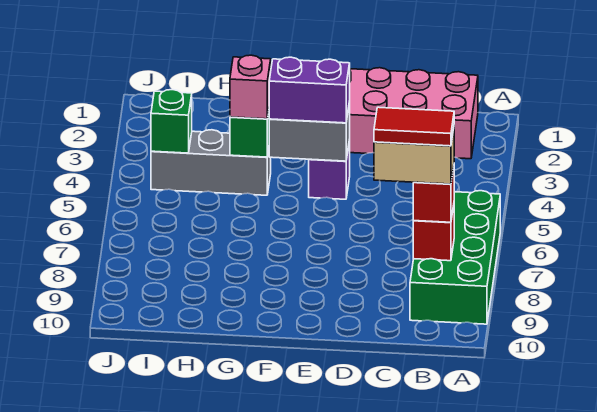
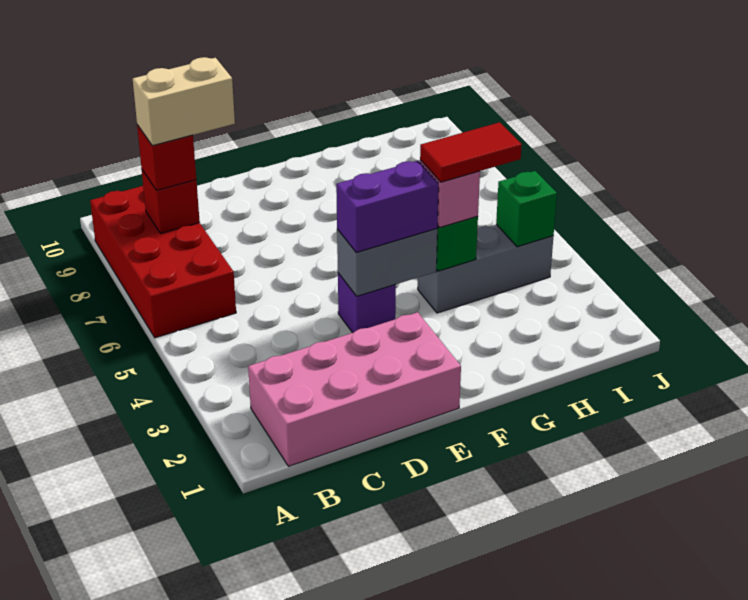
green brick A6:B9 level 1 -> red brick A6:B9 level 1
red tile B8:C8 level 5 -> red tile G4:H4 level 4

